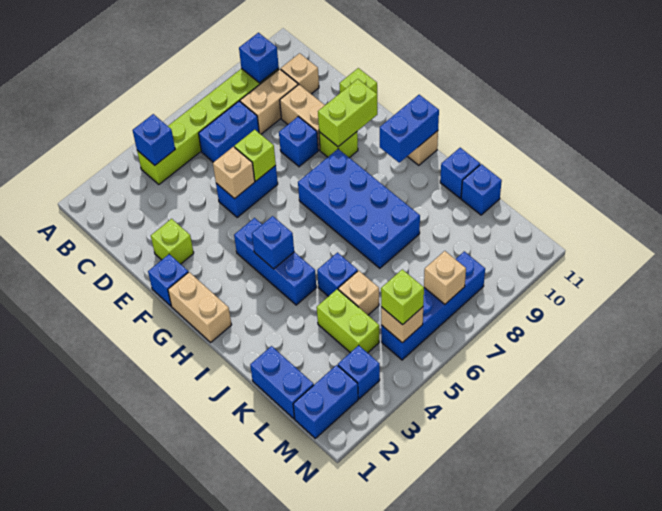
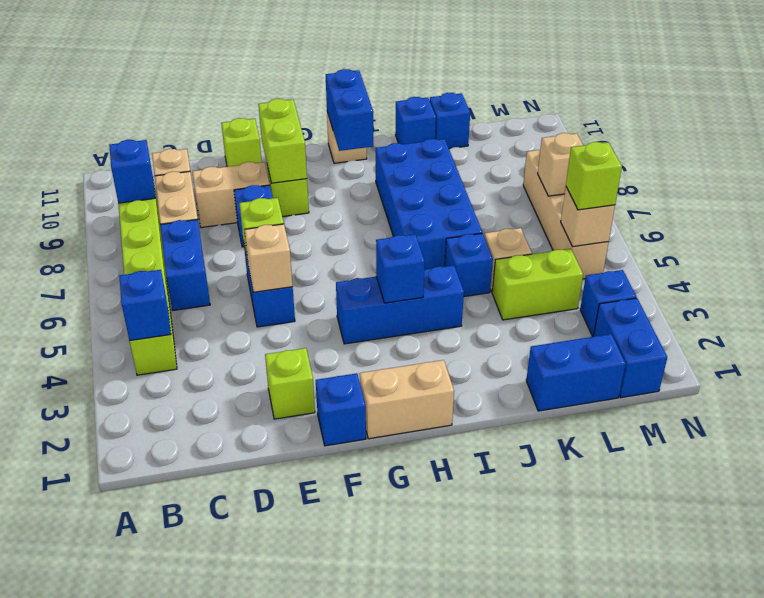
blue brick G7:J8 level 1 -> blue brick I6:J9 level 1
blue brick M5:M8 level 1 -> tan brick M5:M8 level 1

